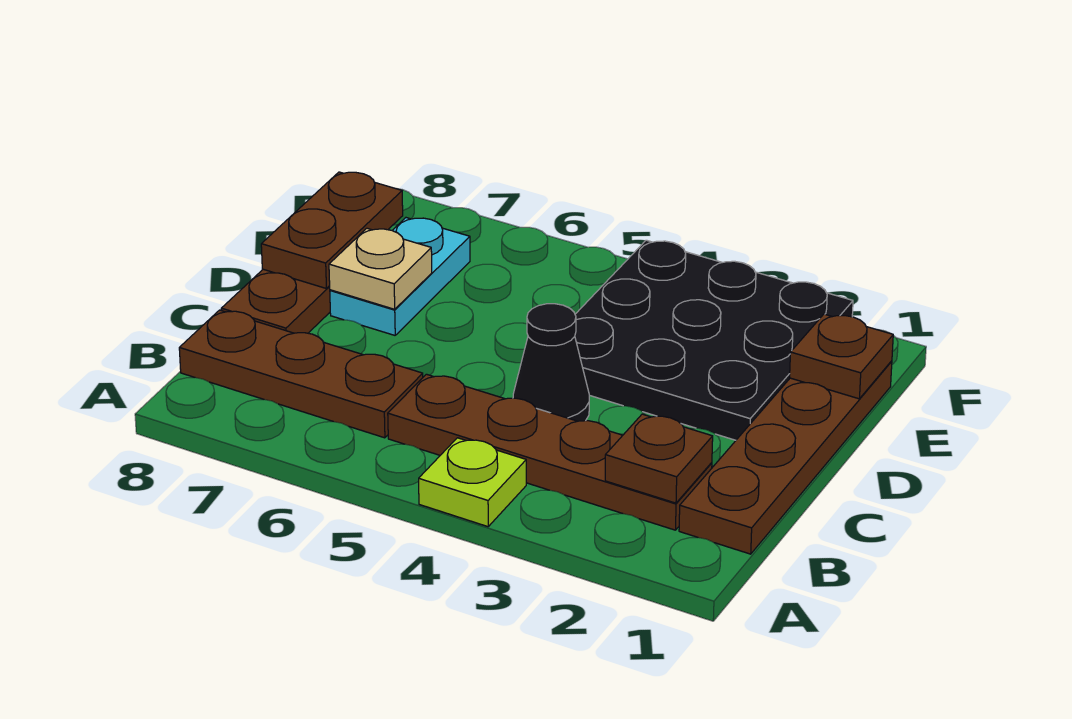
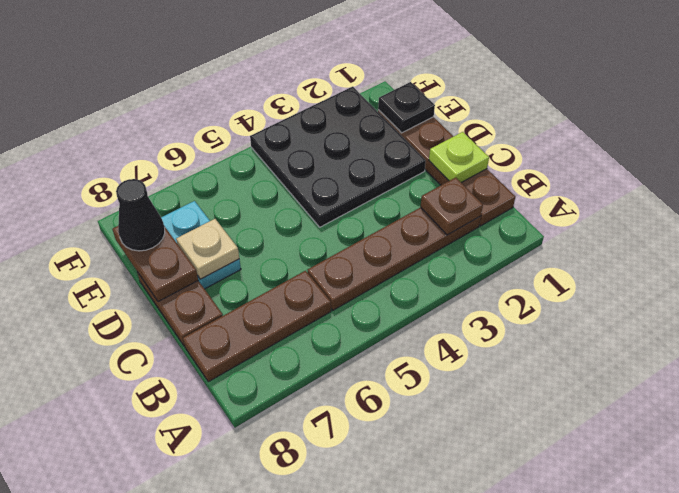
lime plate A4 level 1 -> lime plate C1 level 2
black cone C4 level 1 -> black cone E8 level 3
brown plate E1 level 2 -> black plate E1 level 2

